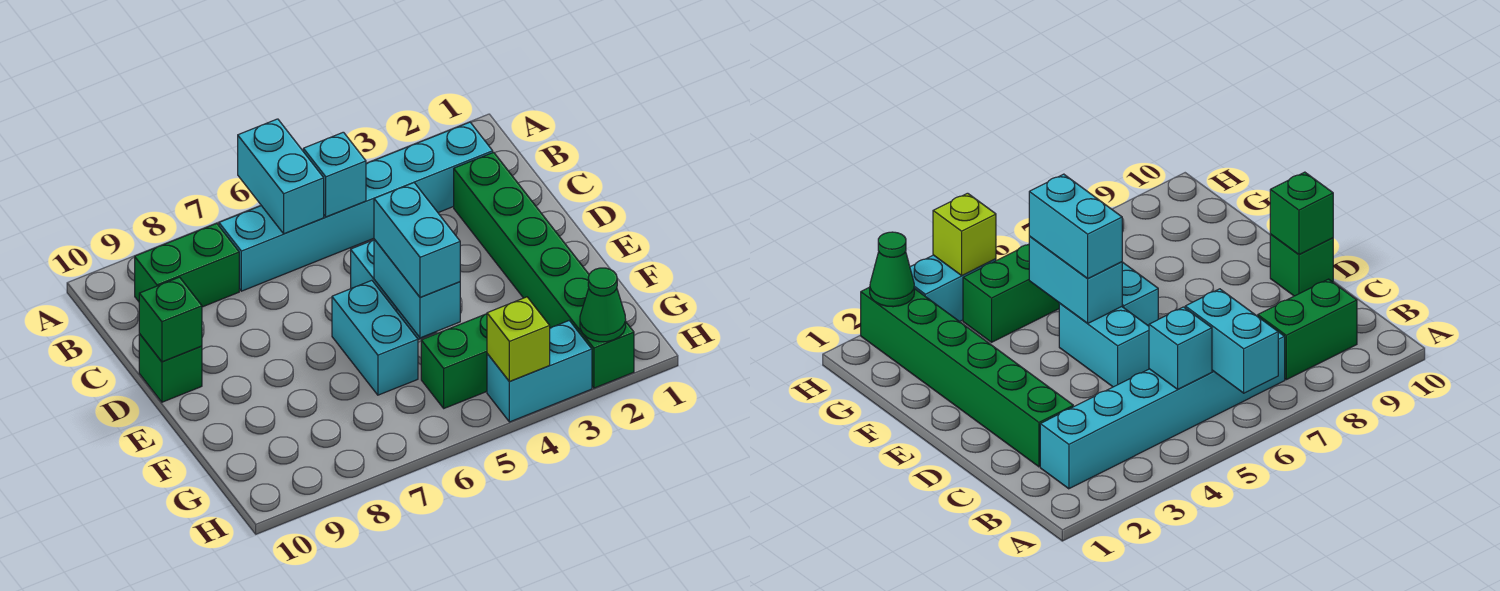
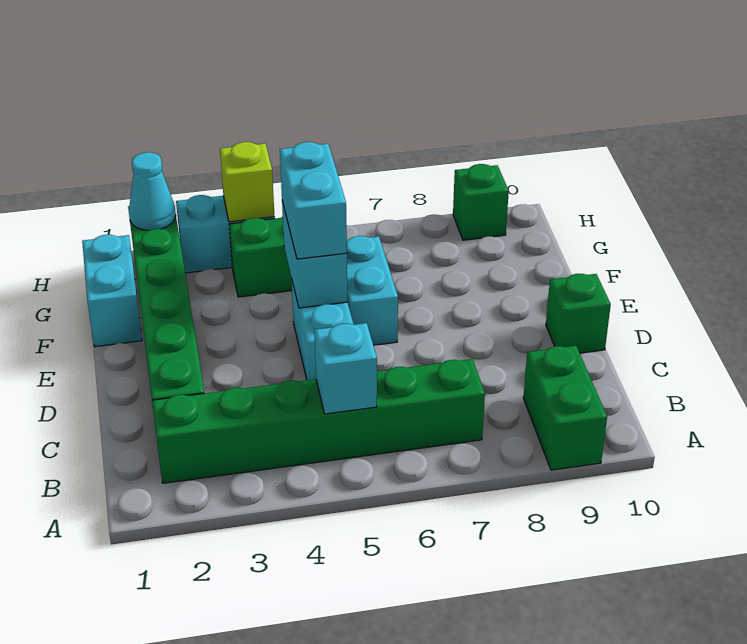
cyan brick A6:B6 level 2 -> cyan brick F1:G1 level 1
cyan brick B2:B7 level 1 -> green brick B2:B7 level 1
green brick B8:B9 level 1 -> green brick A9:B9 level 1
green brick D10 level 2 -> green brick H9 level 1
green cone H2 level 2 -> cyan cone H2 level 2

